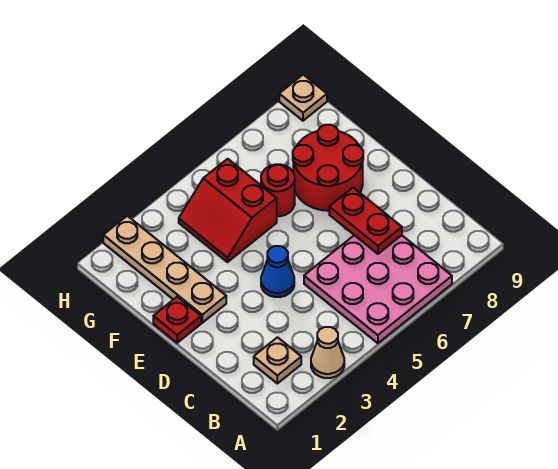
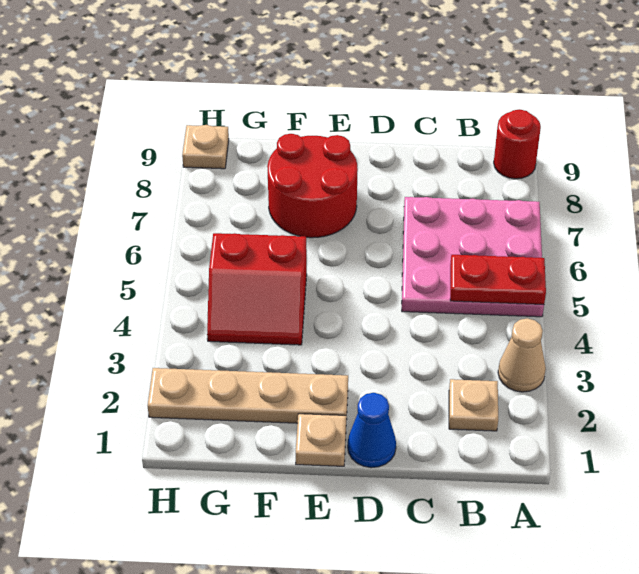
red plate C7:D7 level 2 -> red plate A5:B5 level 2
blue cone D4 level 1 -> blue cone D1 level 1
red plate E1 level 1 -> tan plate E1 level 1
red round brick F6 level 1 -> red round brick A9 level 1

